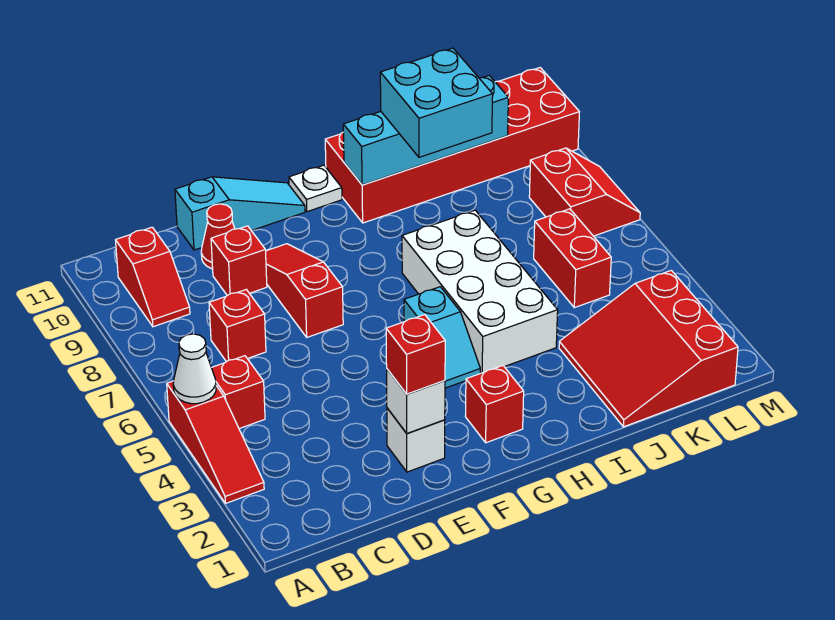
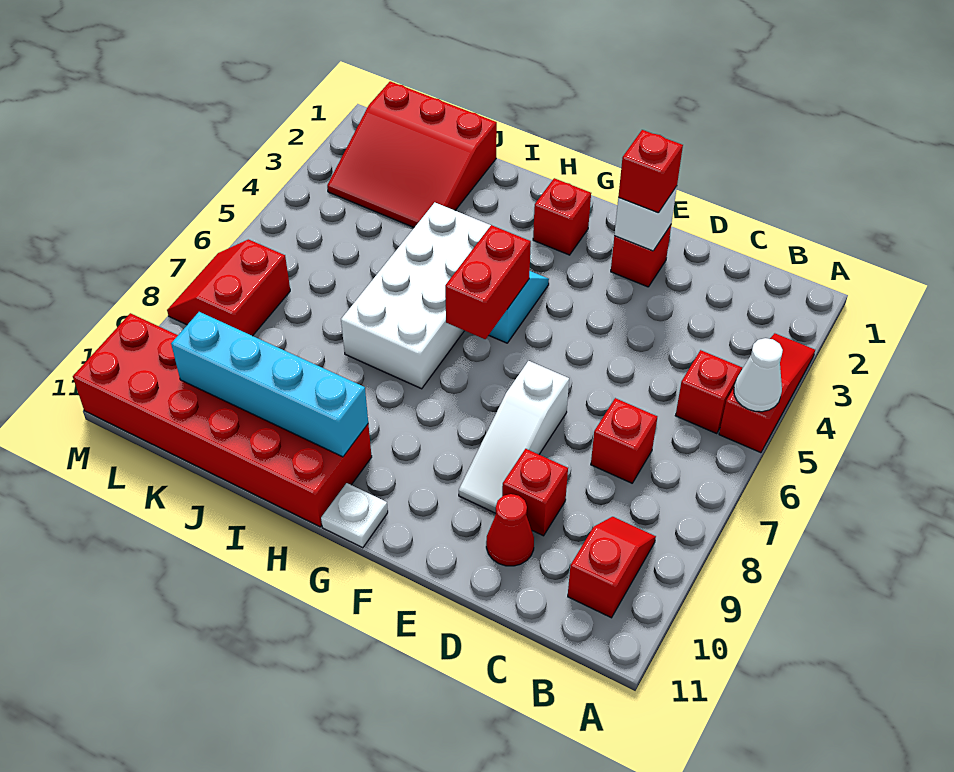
cyan slope D11:F11 level 1 top D -> none
white brick E2 level 1 -> red brick E2 level 1
red slope E7:E9 level 1 top 7 -> white slope E7:E9 level 1 top 7
cyan brick I9:J10 level 3 -> none
red slope J1:L3 level 1 top L -> red slope J1:L3 level 1 top 1
red brick K5:K6 level 1 -> red brick G5:G6 level 2

